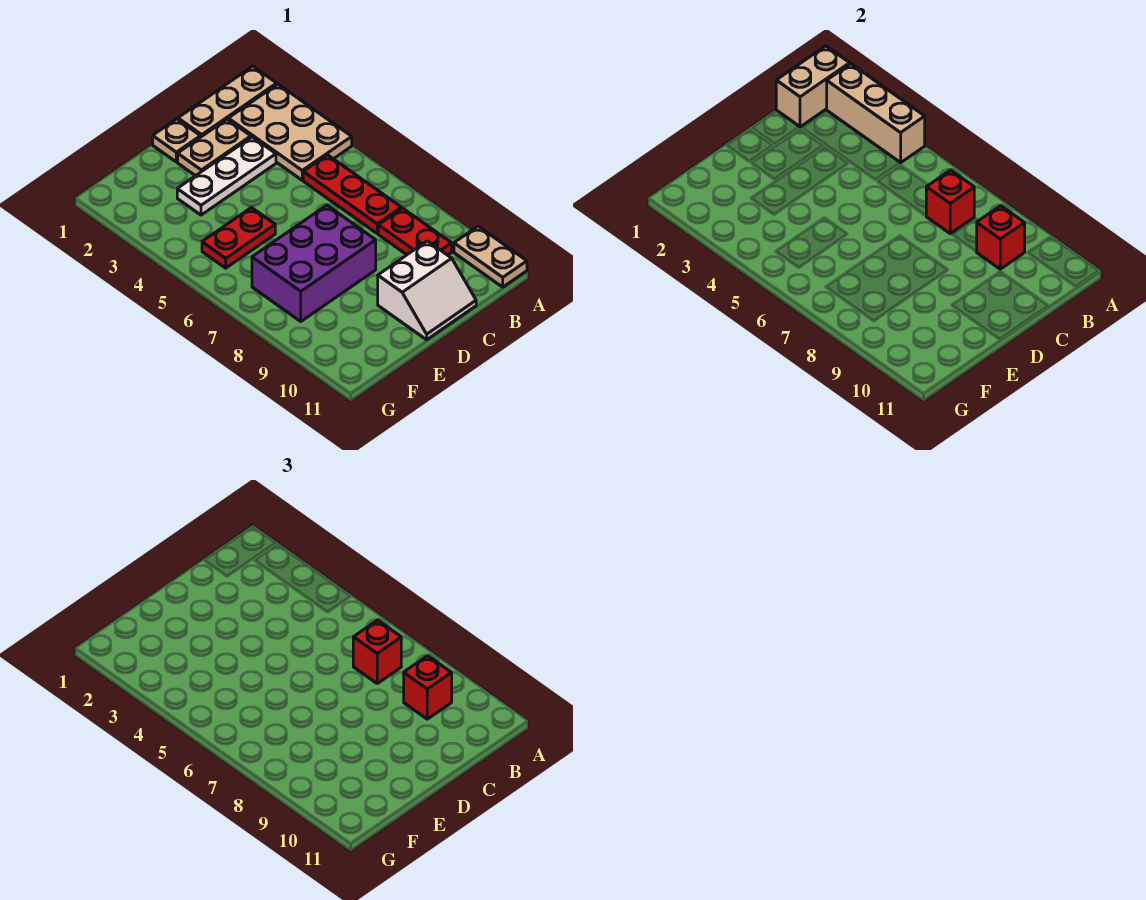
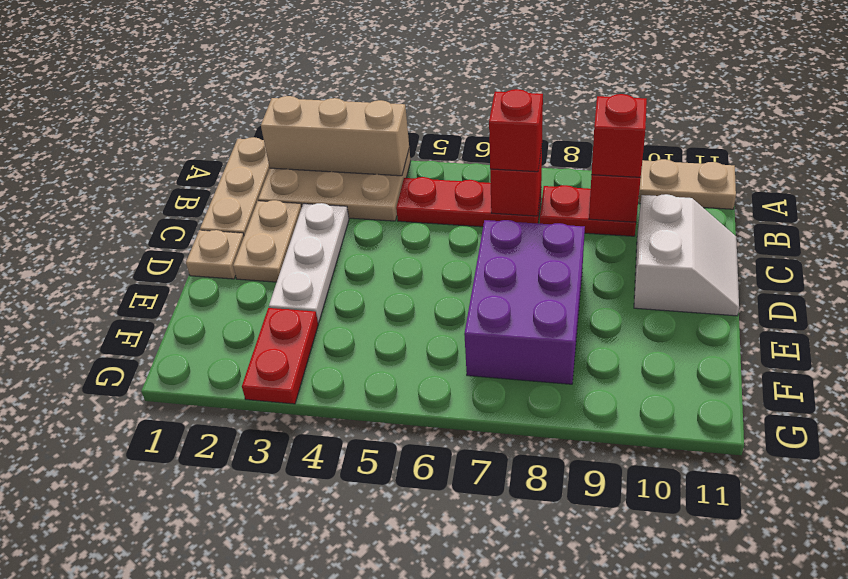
tan brick A1:B1 level 2 -> none
red plate E5:F5 level 1 -> red plate F3:G3 level 1

